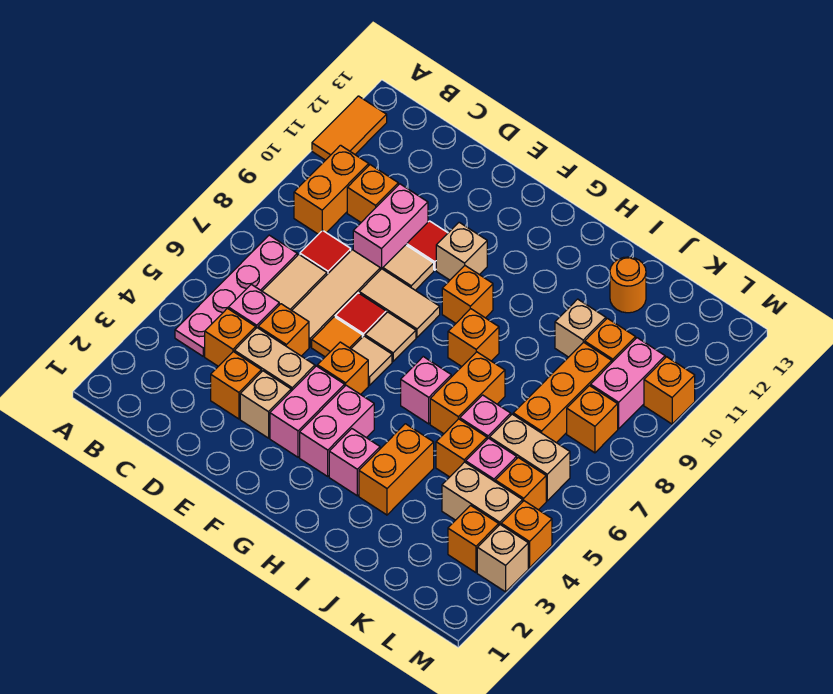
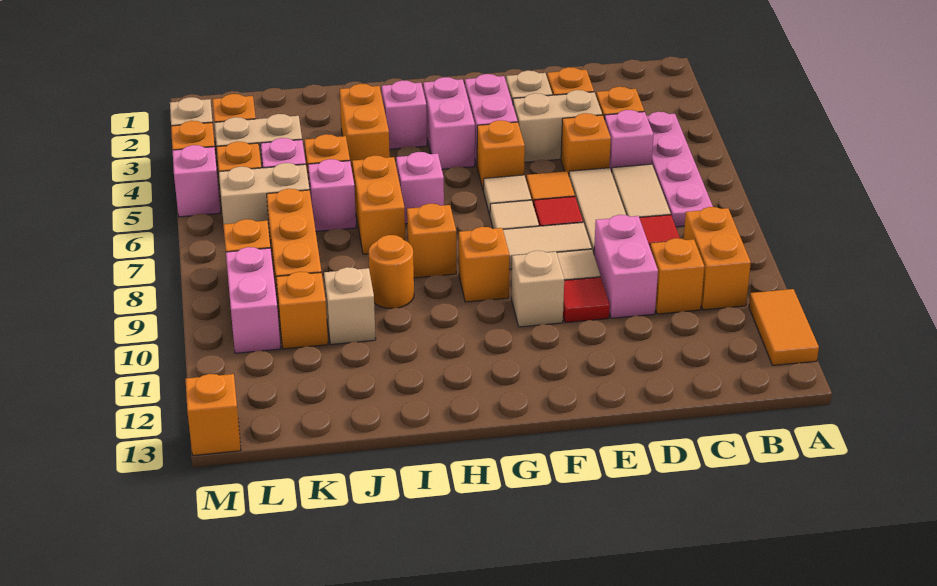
orange round brick J12 level 1 -> orange round brick I9 level 1
none -> pink brick M5 level 1
orange brick M10 level 1 -> orange brick M13 level 1

